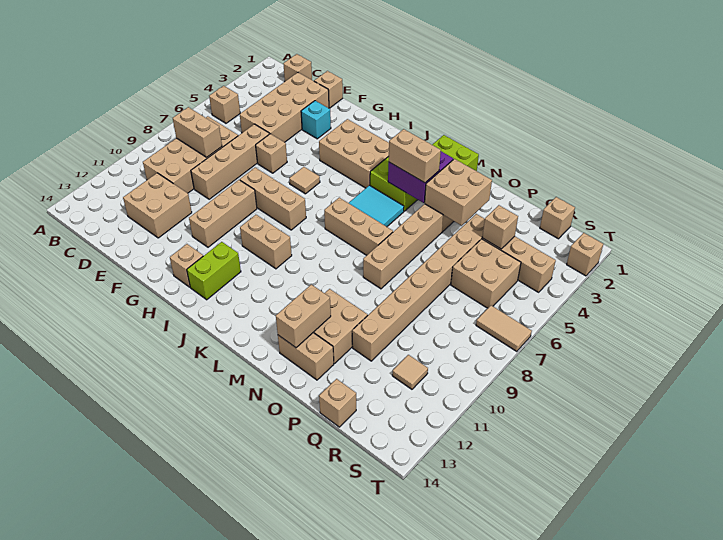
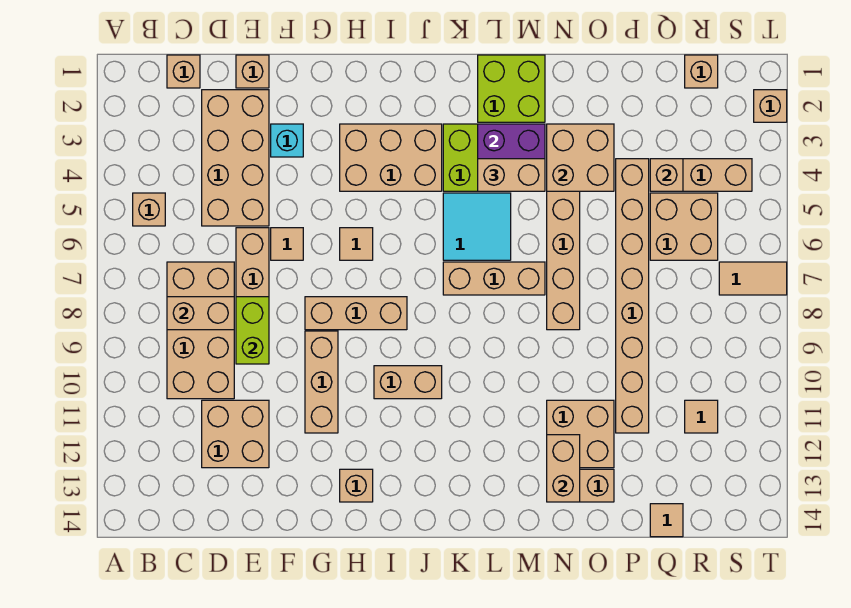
tan brick F6 level 1 -> tan tile F6 level 1
lime brick I12:I13 level 1 -> lime brick E8:E9 level 2
tan brick Q14 level 1 -> tan tile Q14 level 1

